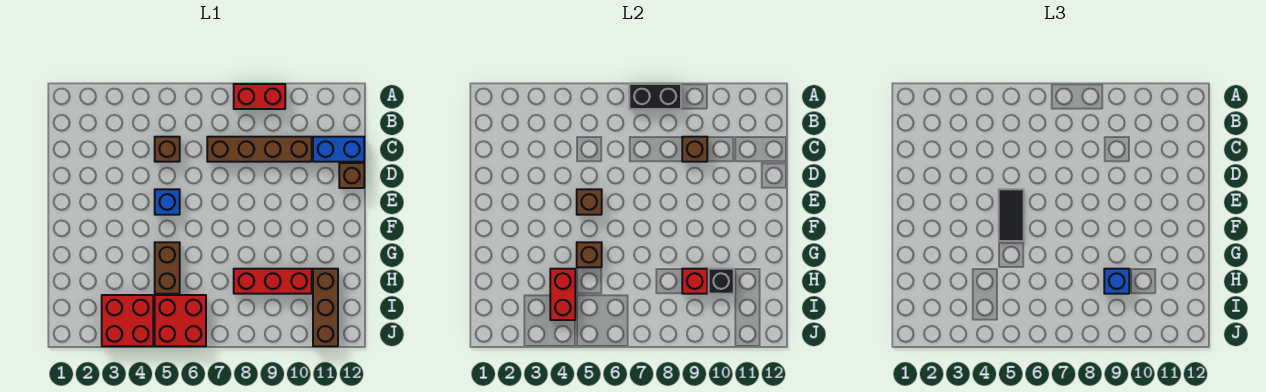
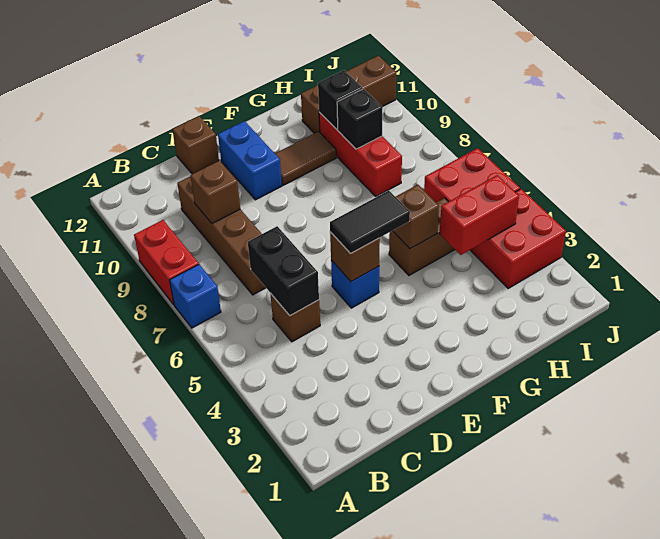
black brick A7:A8 level 2 -> black brick C5:C6 level 2
blue brick C11:C12 level 1 -> blue brick E10:E11 level 1
none -> brown tile F10:G10 level 1
red brick H9 level 2 -> black brick H9 level 2
blue brick H9 level 3 -> blue brick A7 level 1

